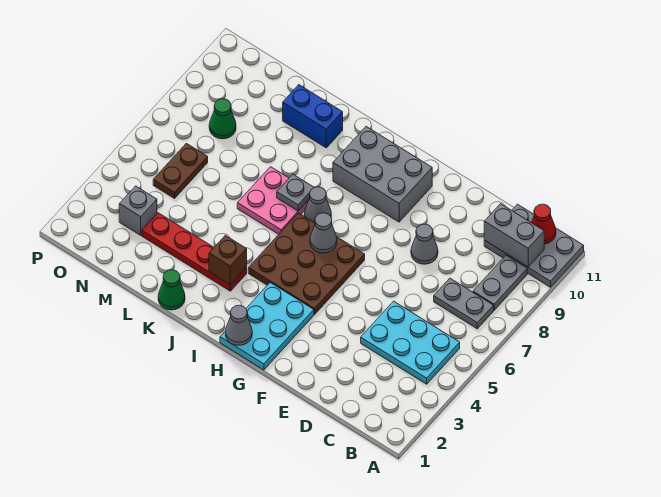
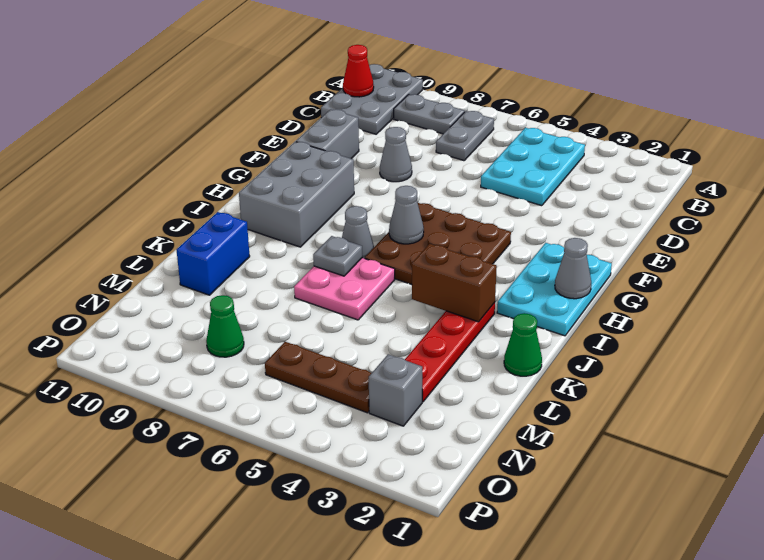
grey brick B10:C10 level 2 -> grey brick E10:F10 level 1
cyan plate G1:H3 level 1 -> cyan plate G1:I2 level 1
brown brick J3 level 2 -> brown brick J3:J4 level 2
brown plate N5:N6 level 1 -> brown plate N4:N6 level 1

